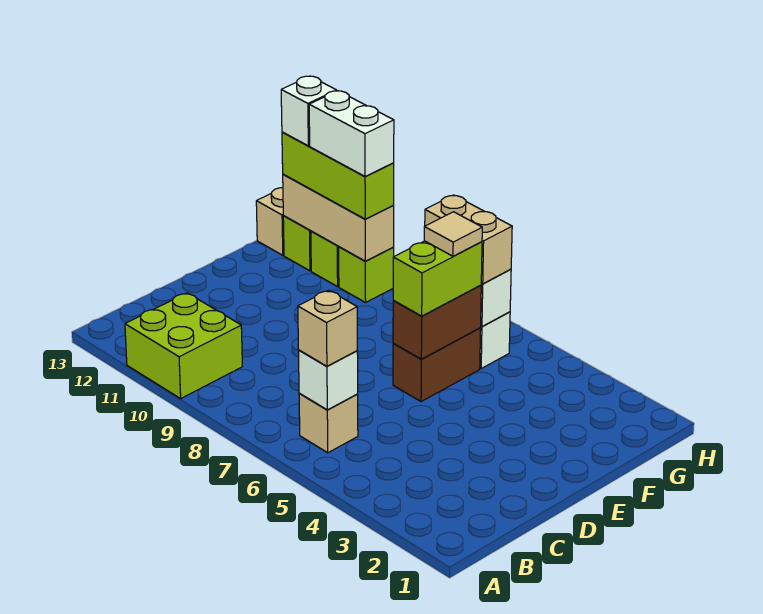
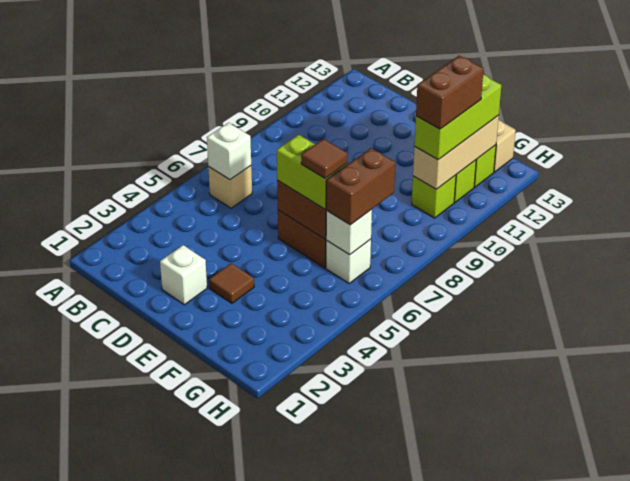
lime brick A10:B11 level 1 -> none
tan brick B6 level 3 -> none
none -> brown tile E3 level 1
tan tile F6 level 4 -> brown tile F6 level 4
tan brick G6:G7 level 3 -> brown brick G6:G7 level 3
white brick G10:G11 level 4 -> brown brick G10:G11 level 4
white brick G12 level 4 -> white brick D2 level 1

